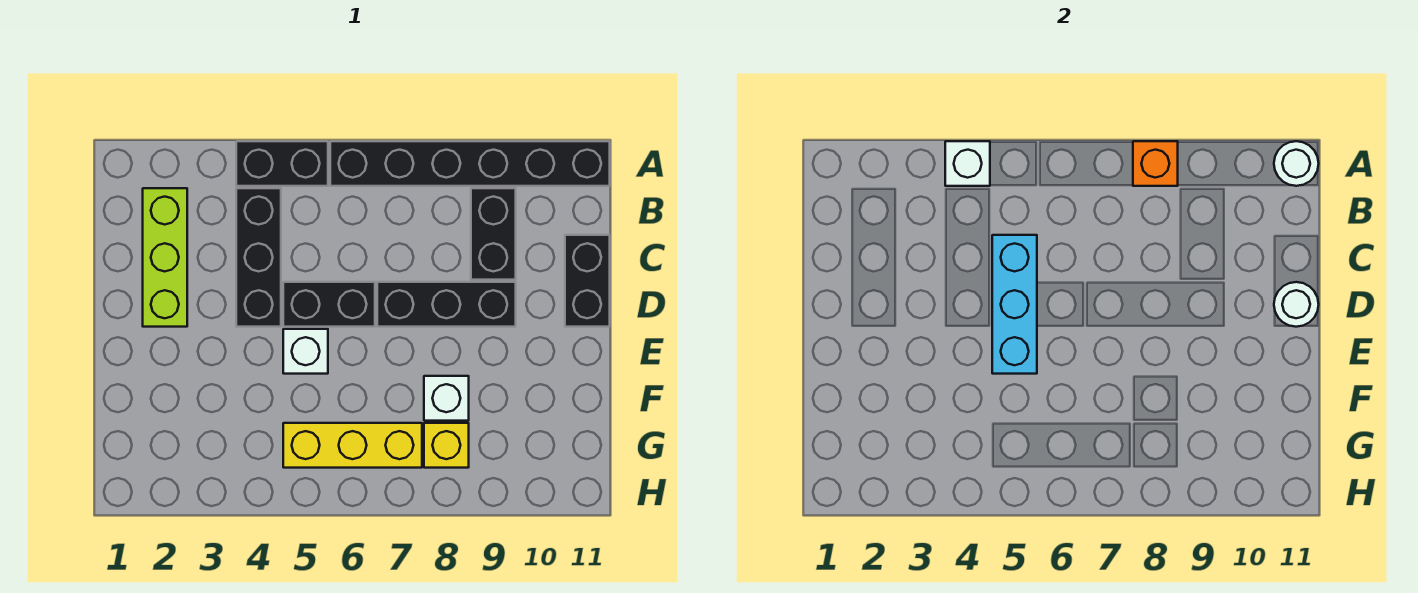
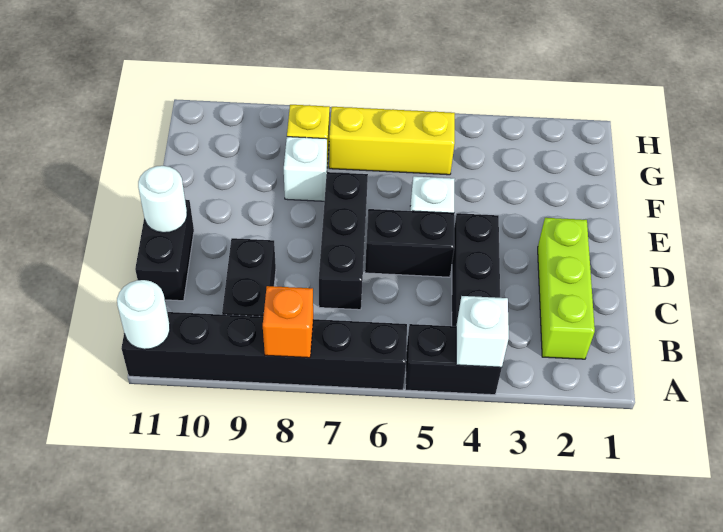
cyan brick C5:E5 level 2 -> none
black brick D7:D9 level 1 -> black brick C7:E7 level 1

